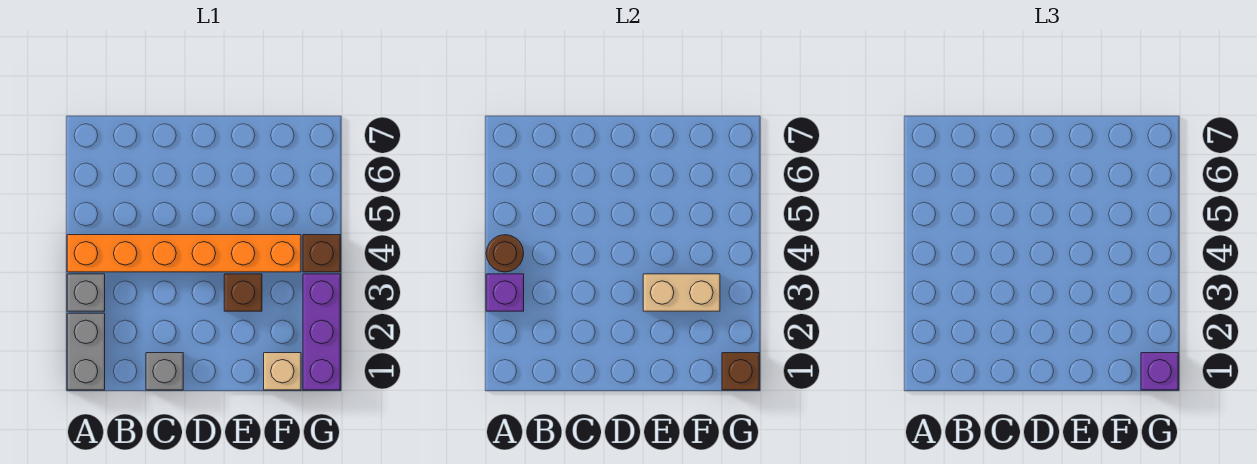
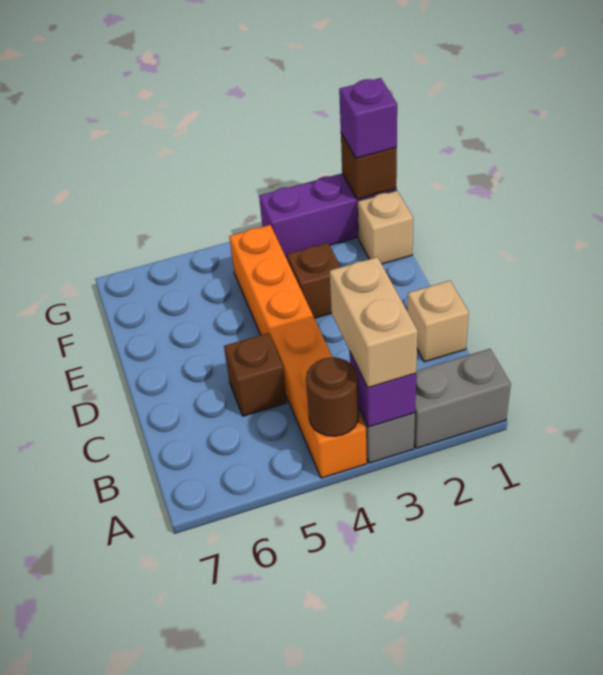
grey brick C1 level 1 -> tan brick C1 level 1
tan brick E3:F3 level 2 -> tan brick A3:B3 level 3
brown brick G4 level 1 -> brown brick C5 level 1

